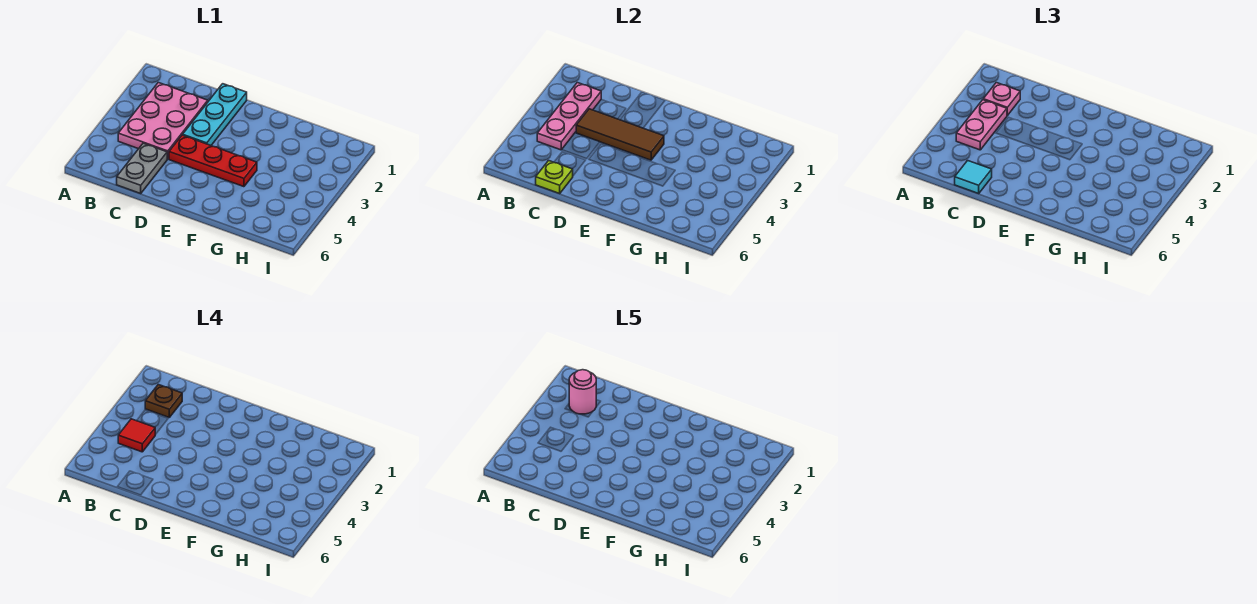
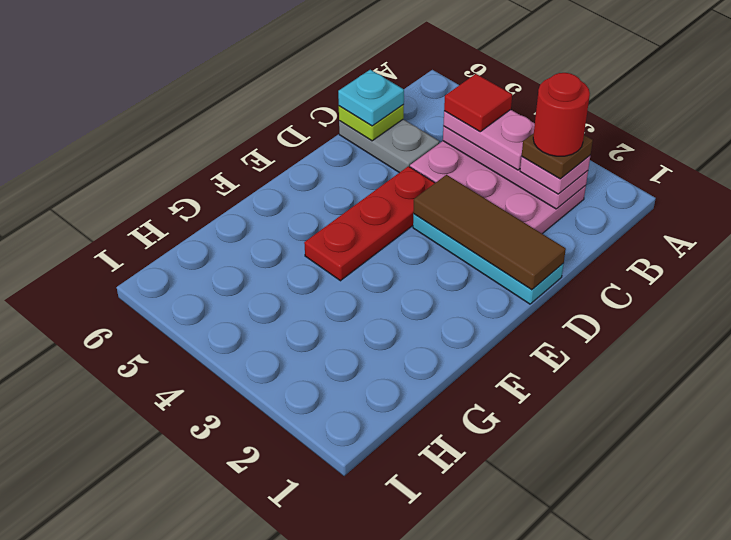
pink round brick B2 level 5 -> red round brick B2 level 5
brown tile C3:E3 level 2 -> brown tile D1:D3 level 2
cyan tile C6 level 3 -> cyan plate C6 level 3

